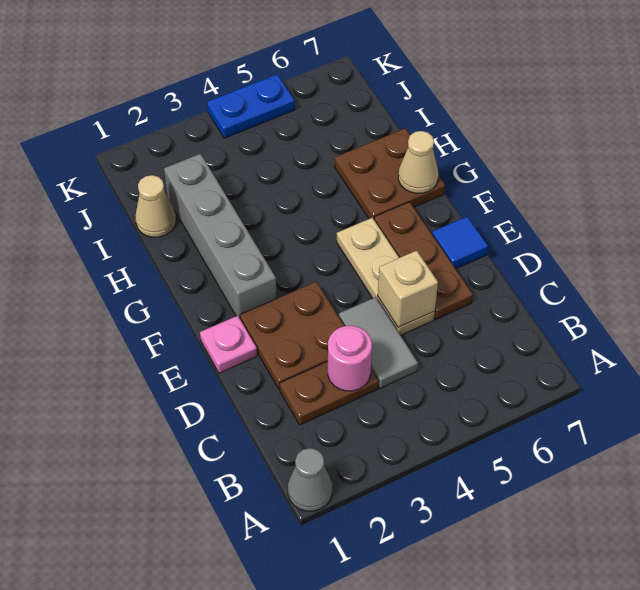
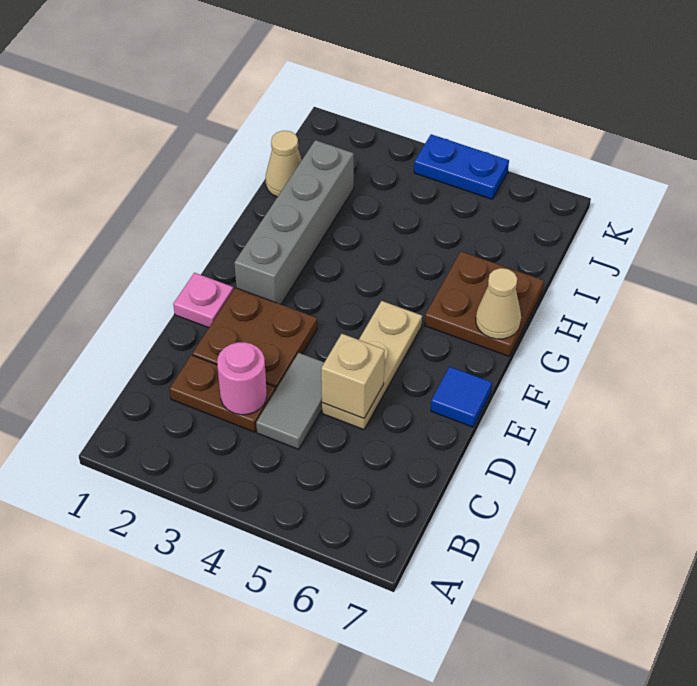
grey cone A1 level 1 -> none
brown plate D6:F6 level 1 -> none

